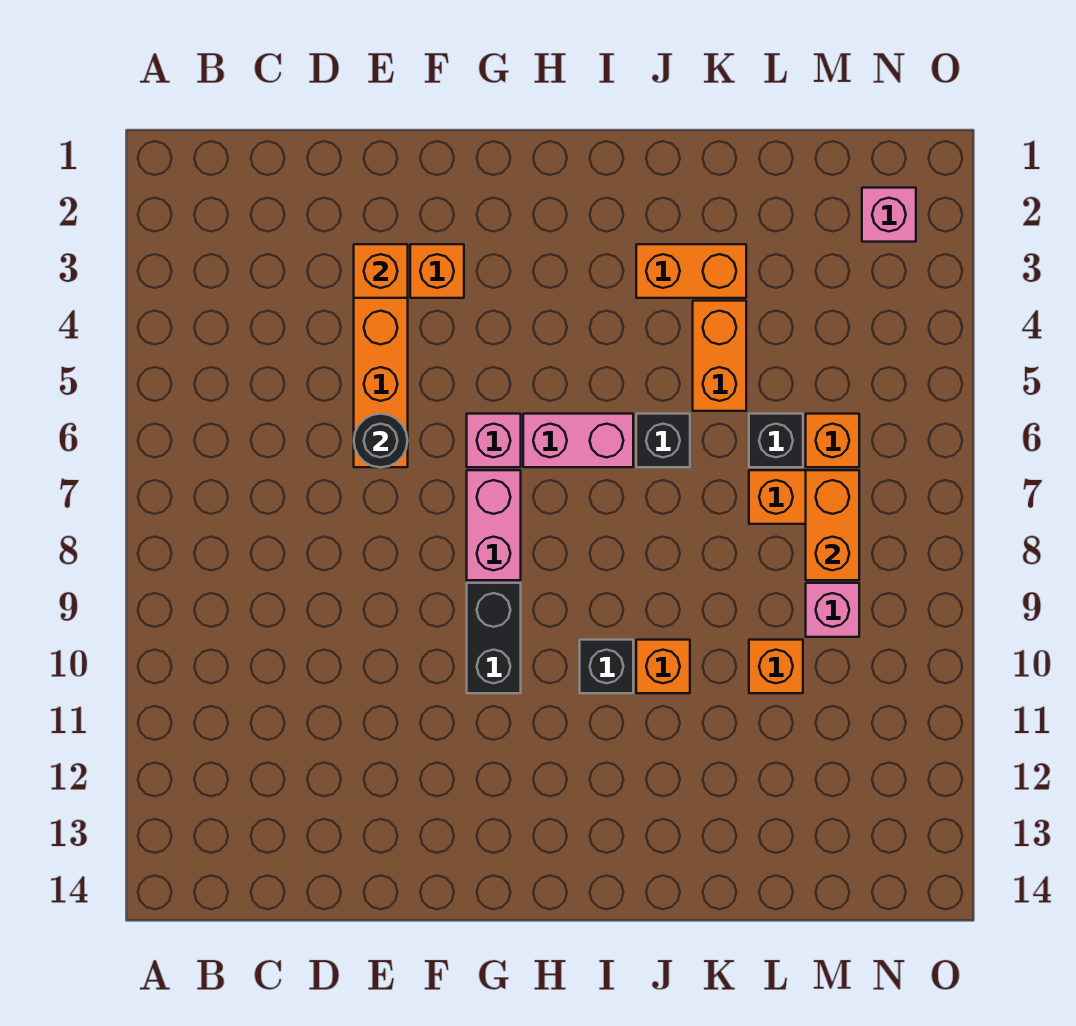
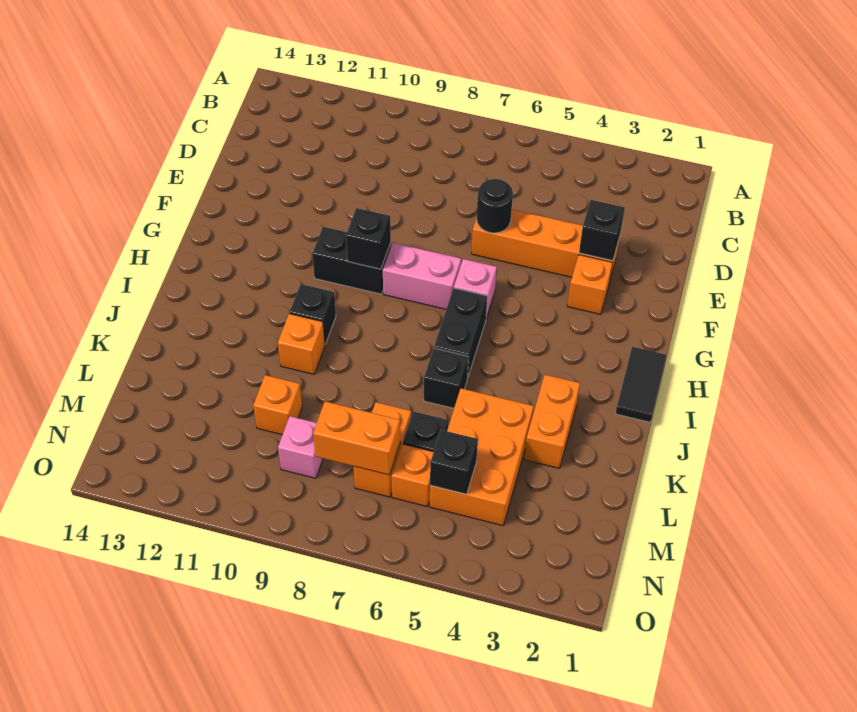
orange brick E3 level 2 -> black brick E3 level 2
none -> black brick G9 level 2
none -> black tile H1:I1 level 1
pink brick H6:I6 level 1 -> black brick H6:I6 level 1
orange brick K4:K5 level 1 -> orange brick K4:M5 level 1
none -> black brick M5 level 2
pink brick N2 level 1 -> none

